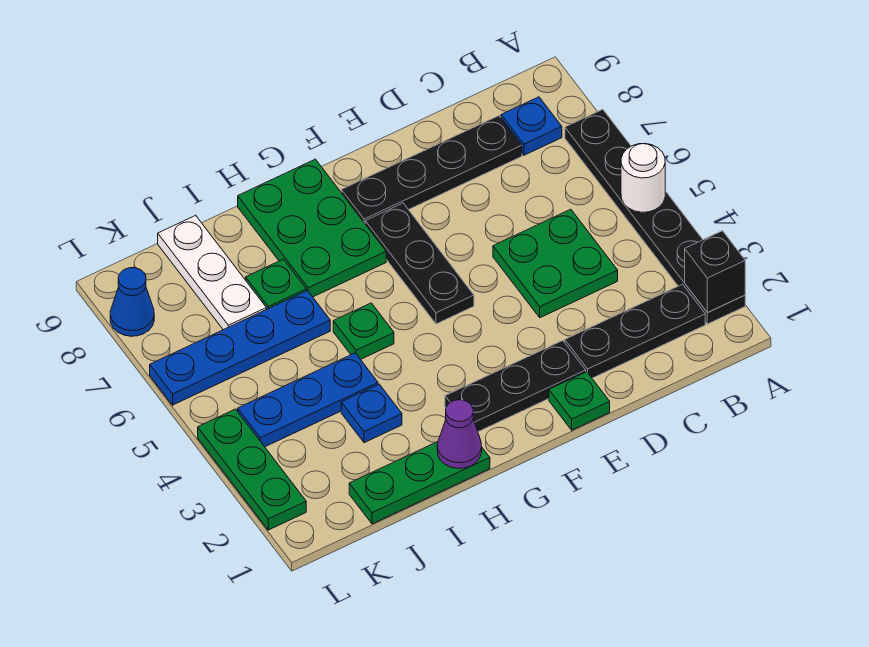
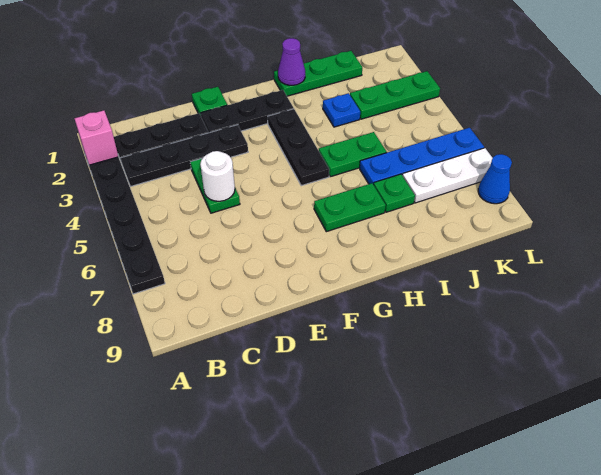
black brick A2 level 2 -> pink brick A2 level 2
white round brick A5 level 2 -> white round brick D5 level 2
blue plate B8 level 1 -> none
green plate C4:D5 level 1 -> green plate D4:D5 level 1
black plate C8:F8 level 1 -> black plate B3:E3 level 1
black plate F5:F7 level 1 -> black plate G3:G5 level 1
green plate G7:H9 level 1 -> green plate G7:H7 level 1
green plate H5 level 1 -> green plate H5:I5 level 1
blue plate I4:K4 level 1 -> none
white plate J7:J9 level 1 -> white plate J7:L7 level 1
green plate L2:L4 level 1 -> green plate J3:L3 level 1

